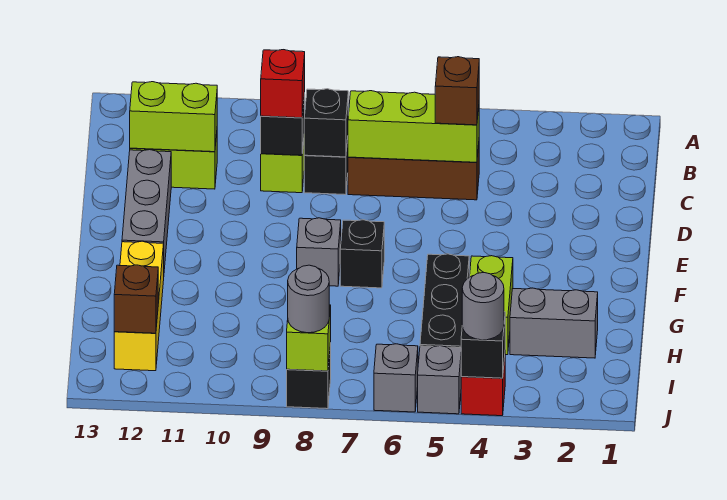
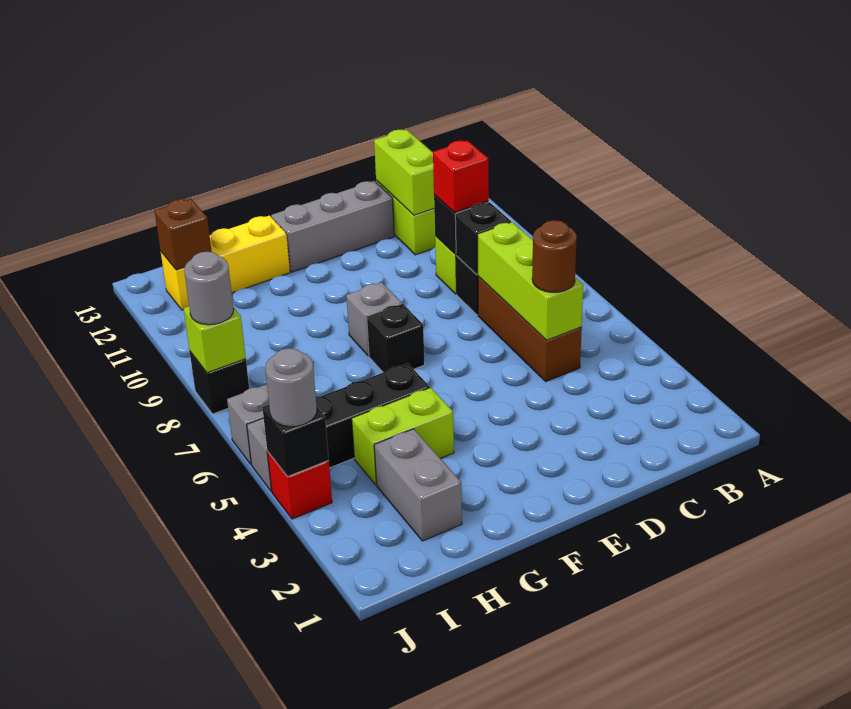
brown brick C5 level 3 -> brown round brick C5 level 3

